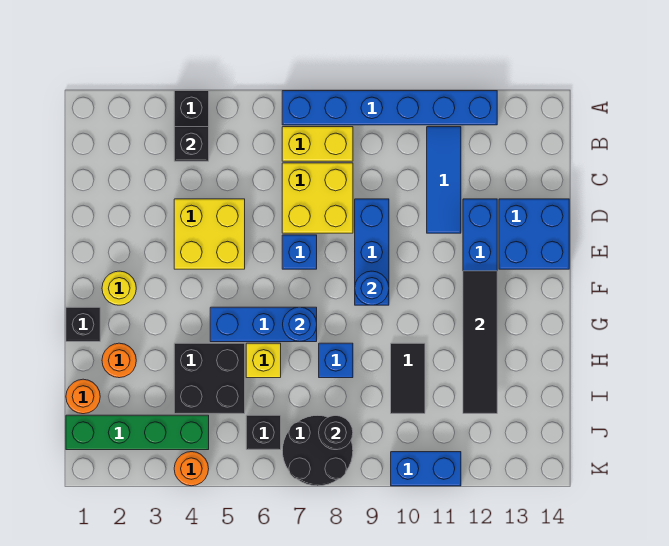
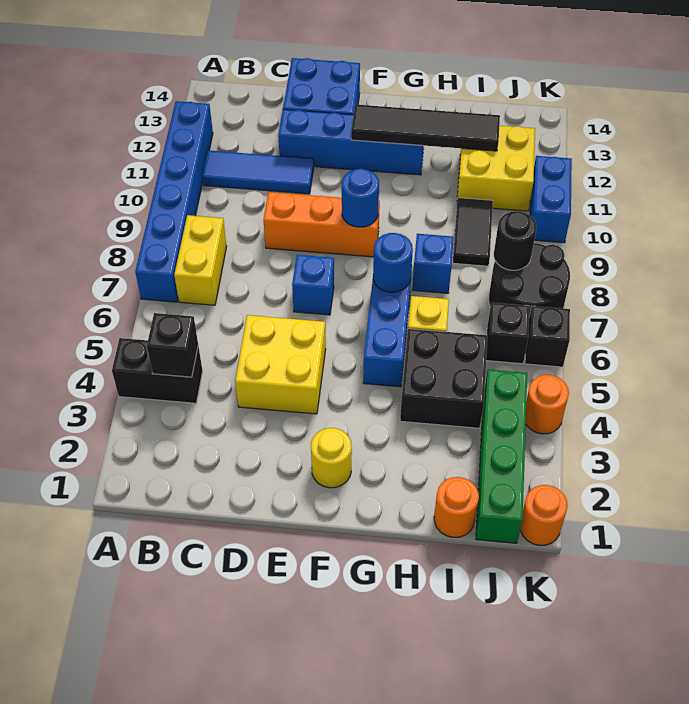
yellow brick C7:D8 level 1 -> yellow brick I11:J12 level 1
blue brick D9:F9 level 1 -> orange brick D9:F9 level 1
black brick G1 level 1 -> black brick K6 level 1
orange round brick H2 level 1 -> orange round brick K1 level 1
black tile H10:I10 level 1 -> black tile I9:I10 level 1

